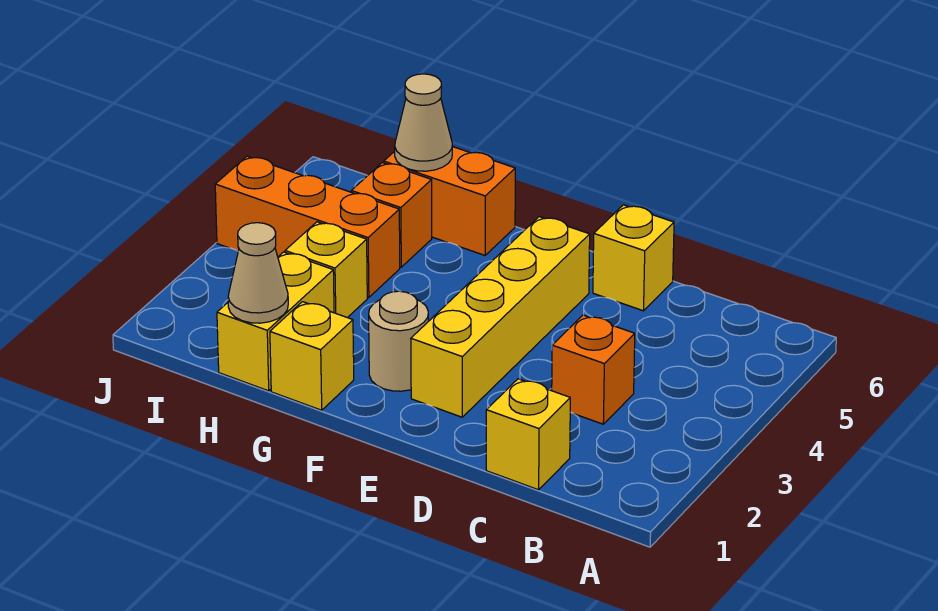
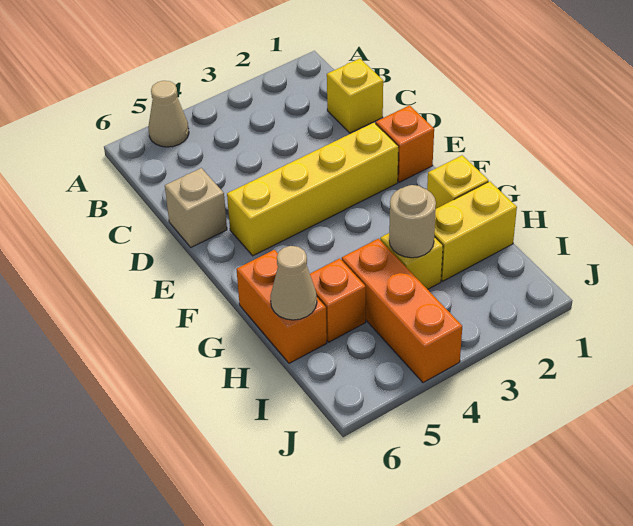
orange brick C3 level 1 -> orange brick E1 level 1
yellow brick D6 level 1 -> tan brick D6 level 1
tan round brick F2 level 1 -> tan round brick H3 level 2
tan cone H1 level 2 -> tan cone A5 level 1

